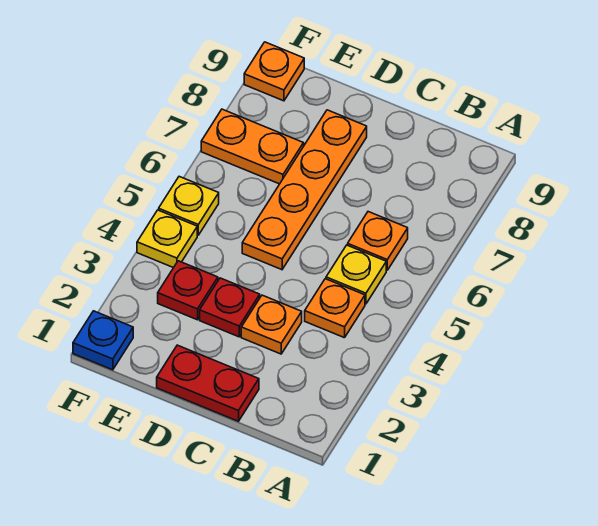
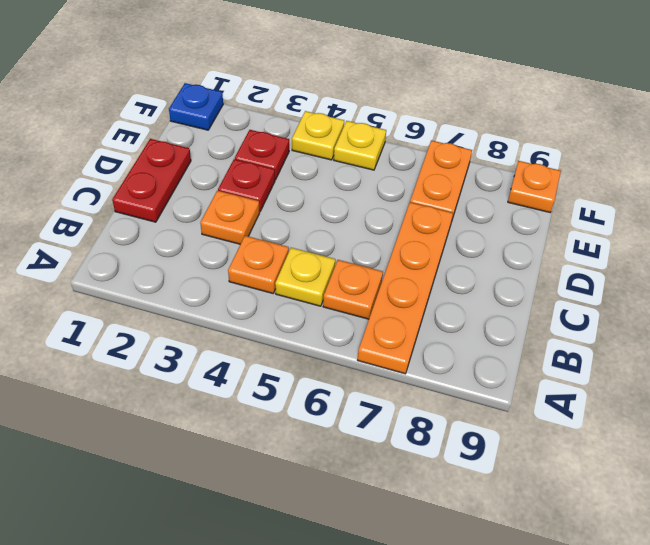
orange plate D5:D8 level 1 -> orange plate A7:D7 level 1

